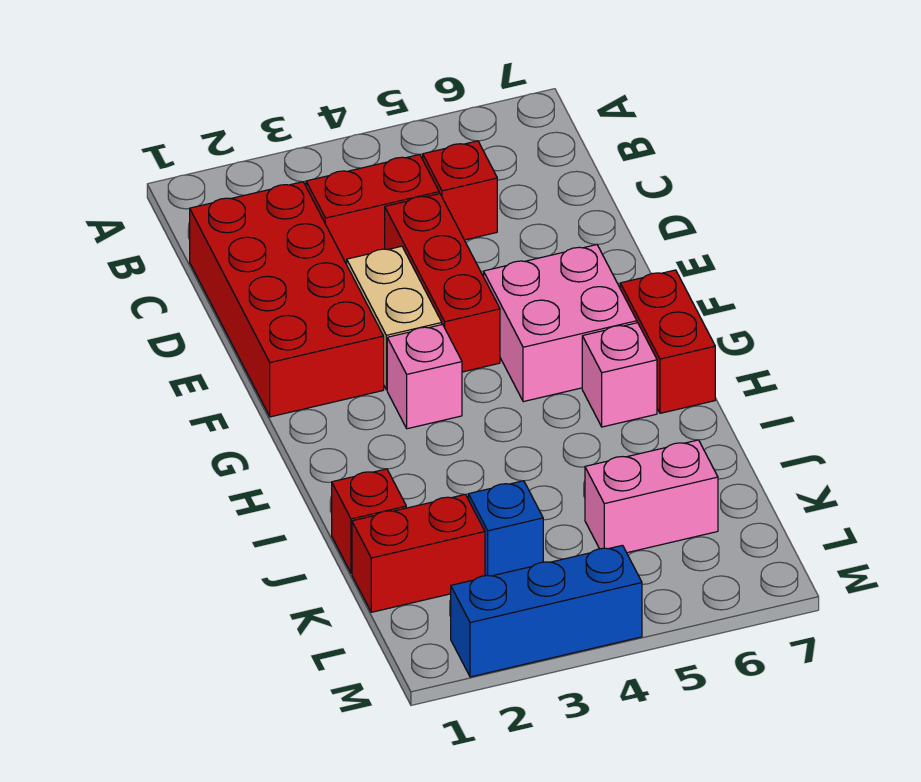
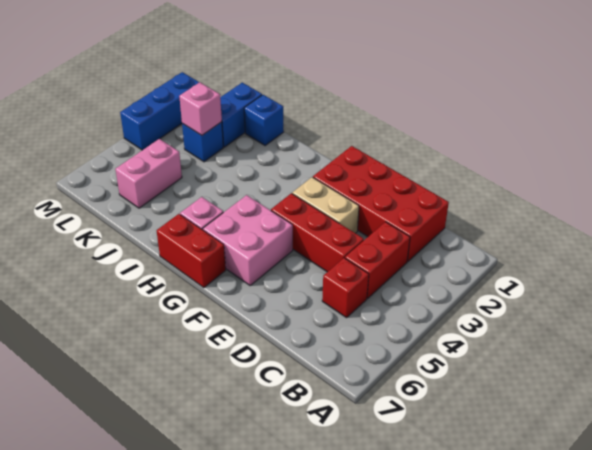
pink brick G3 level 1 -> pink brick K3 level 2
red brick J1 level 1 -> blue brick J1 level 1
red brick K1:K2 level 1 -> blue brick K1:K2 level 1

